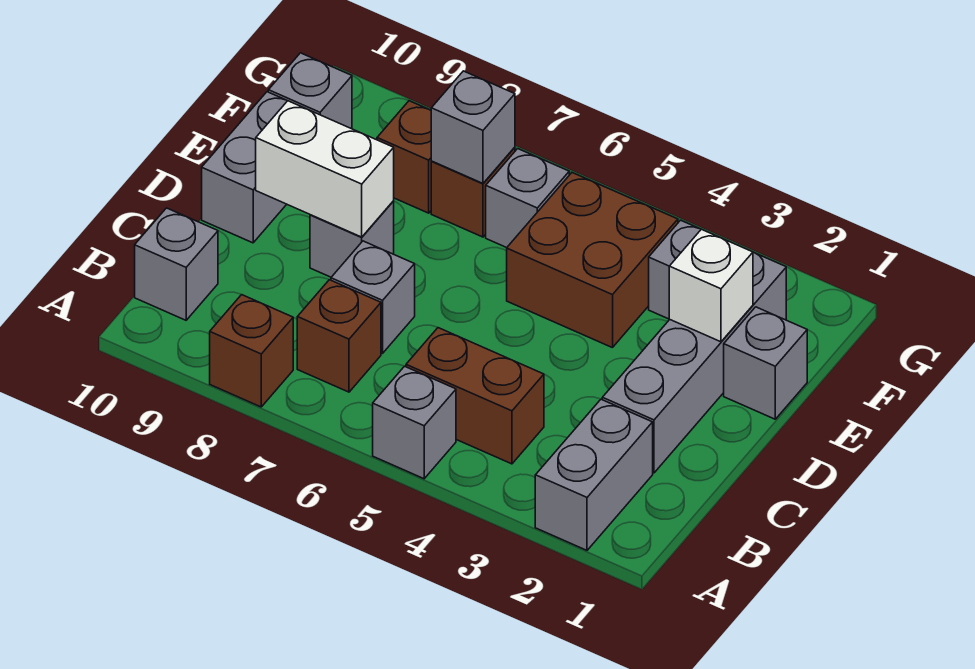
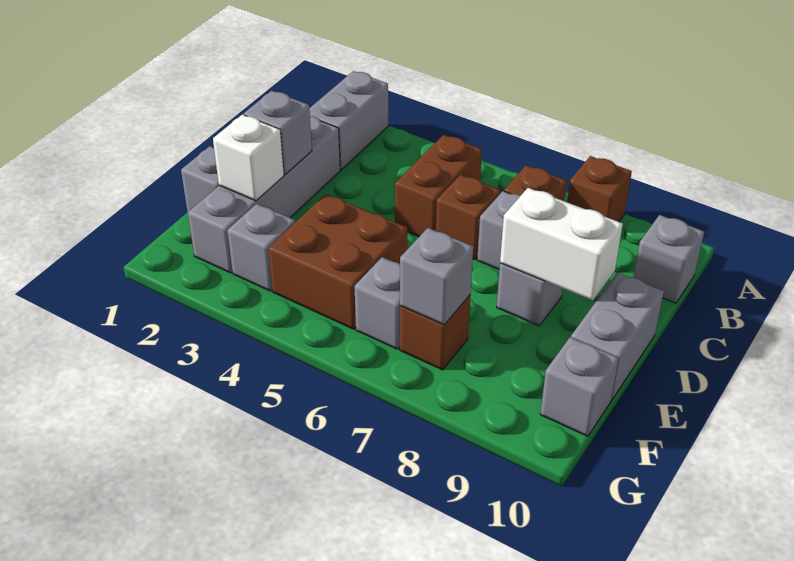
grey brick A5 level 1 -> grey brick D2 level 2
brown brick B4:B5 level 1 -> brown brick B5:C5 level 1
brown brick F8 level 1 -> brown brick C6 level 1

